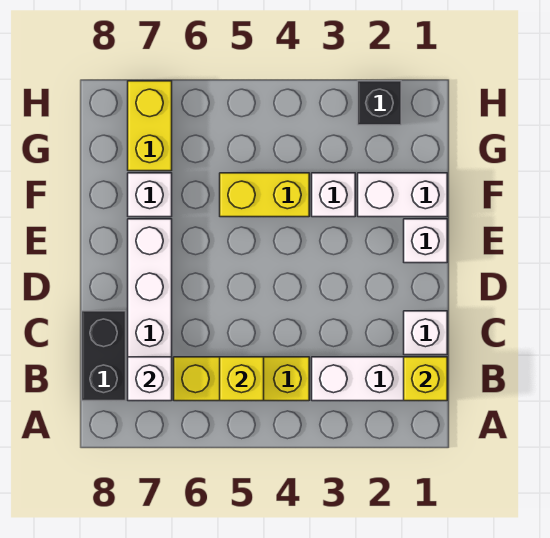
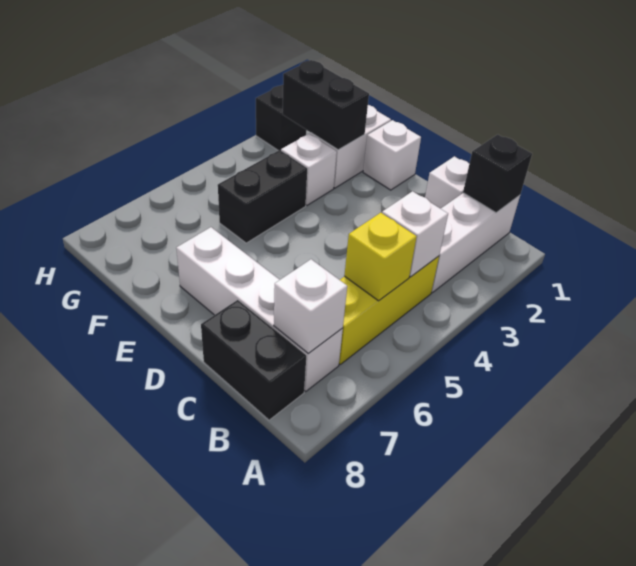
yellow brick B1 level 2 -> black brick B1 level 2
none -> black brick F2:G2 level 2
yellow brick F4:F5 level 1 -> black brick F4:F5 level 1
white brick F7 level 1 -> white brick B4 level 2
yellow brick G7:H7 level 1 -> none

